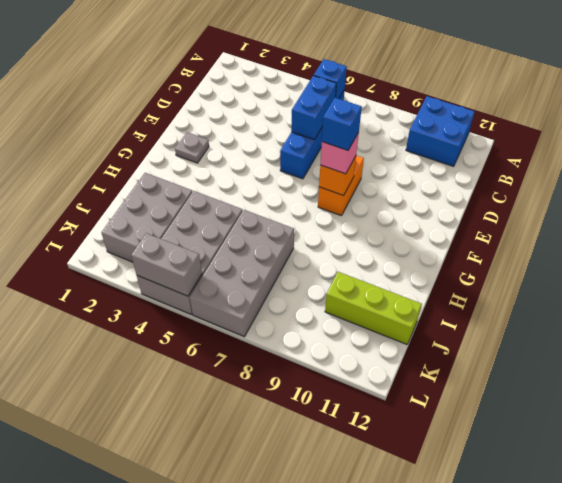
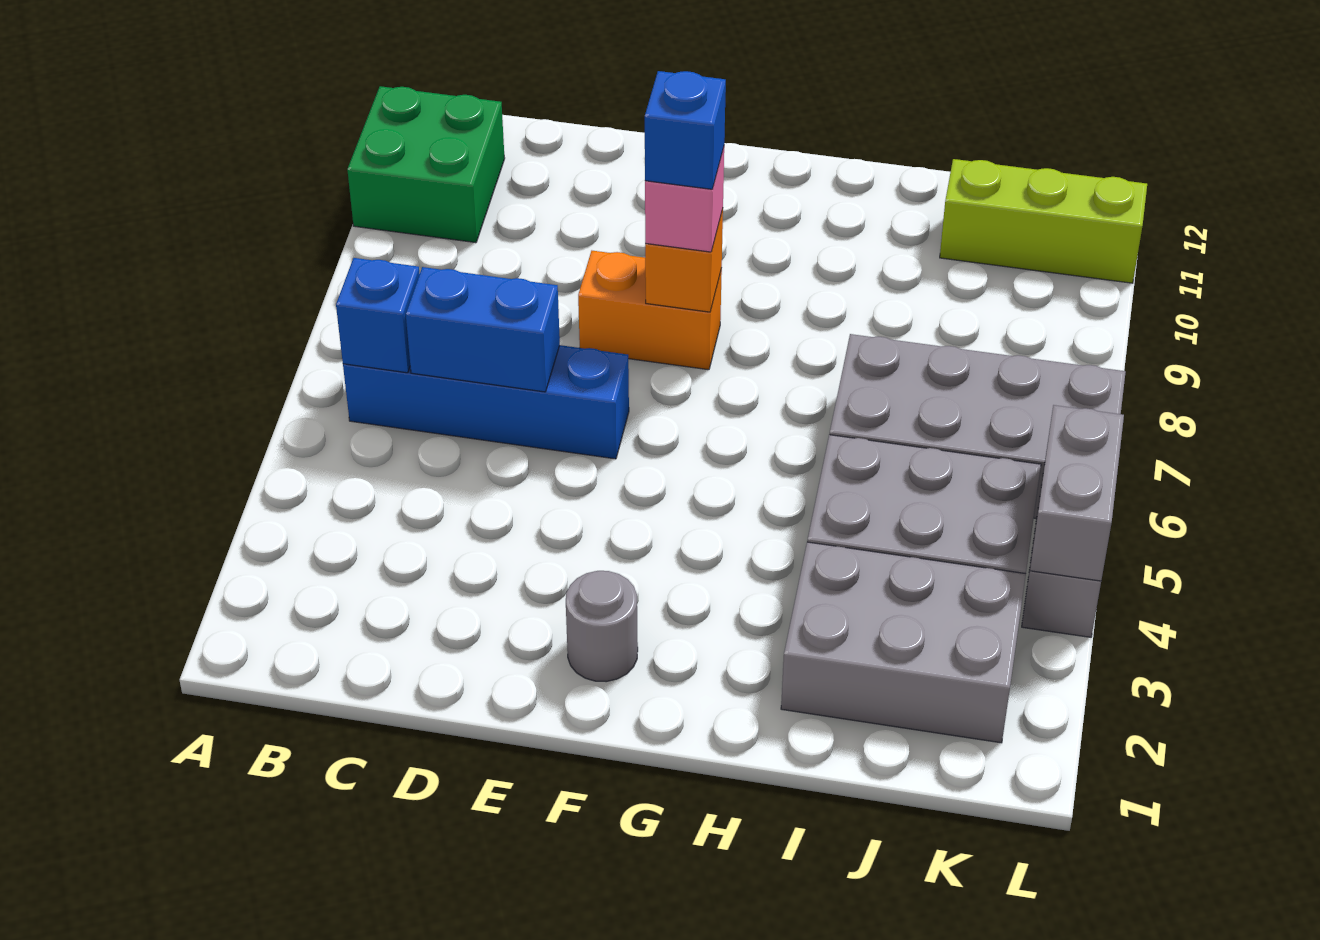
blue brick A10:B11 level 1 -> green brick A10:B11 level 1
grey plate F2 level 1 -> grey round brick F2 level 1
lime brick J10:J12 level 1 -> lime brick J11:L11 level 1

